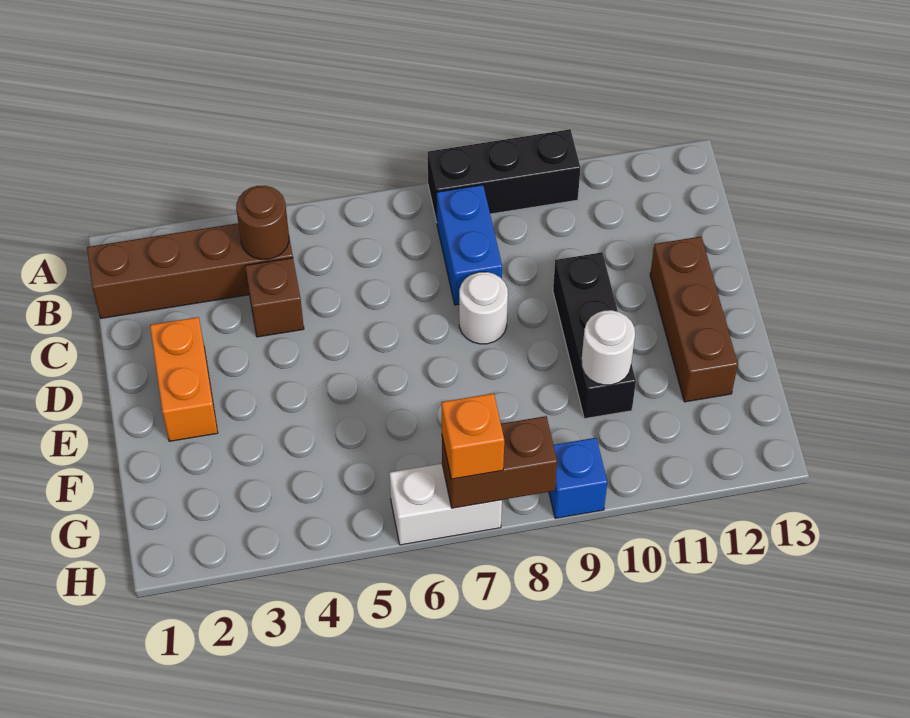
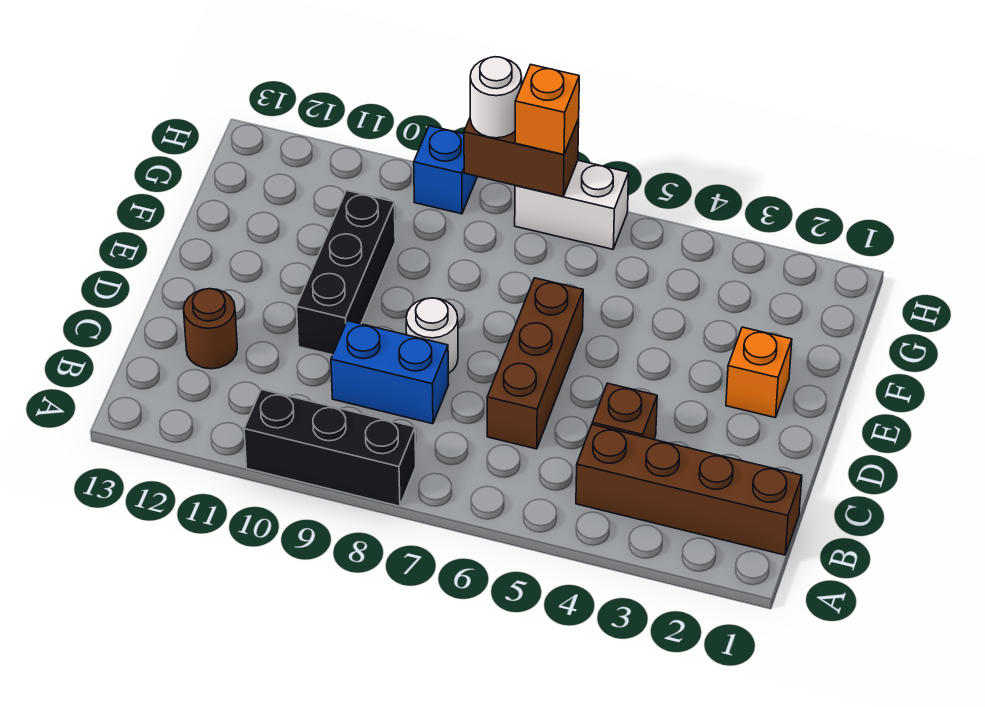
brown round brick B4 level 2 -> brown round brick C12 level 1
blue brick B8:C8 level 1 -> blue brick C8:C9 level 1
orange brick D2:E2 level 1 -> orange brick E2 level 1
brown brick D12:F12 level 1 -> brown brick C6:E6 level 1
white round brick F10 level 2 -> white round brick H8 level 3

